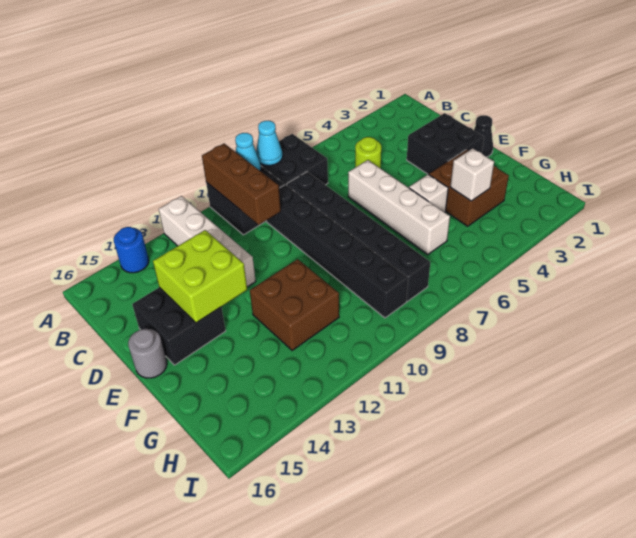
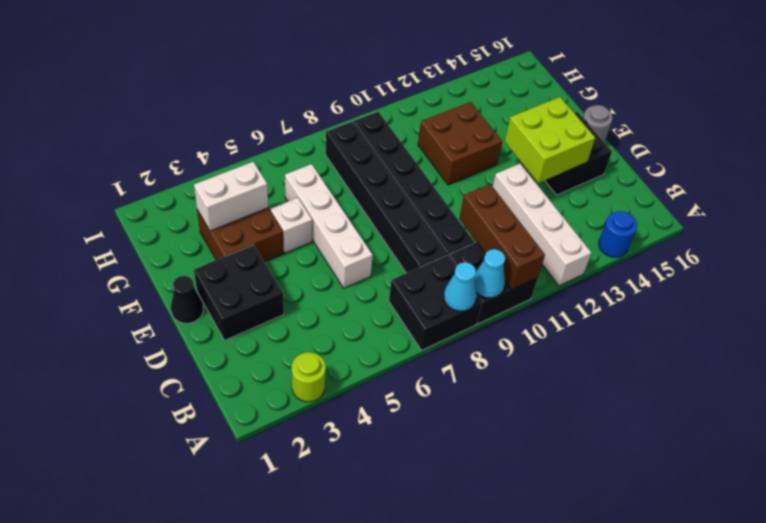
lime round brick C5 level 1 -> lime round brick A3 level 1
white brick G4 level 2 -> white brick G3:G4 level 2

